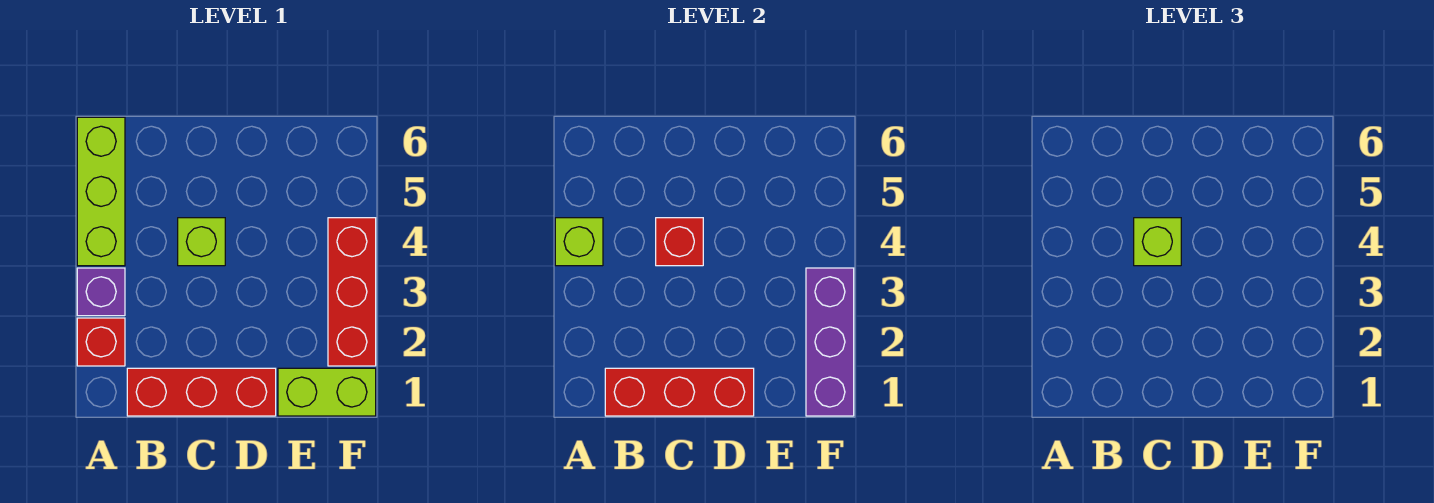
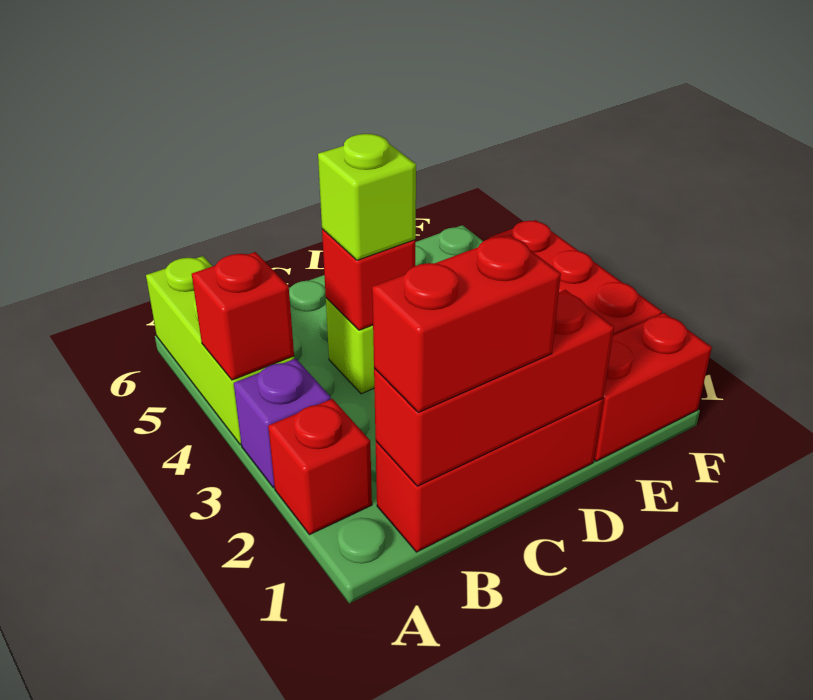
lime brick A4 level 2 -> red brick A4 level 2
none -> red brick B1:C1 level 3
lime brick E1:F1 level 1 -> red brick E1:F1 level 1
purple brick F1:F3 level 2 -> none

